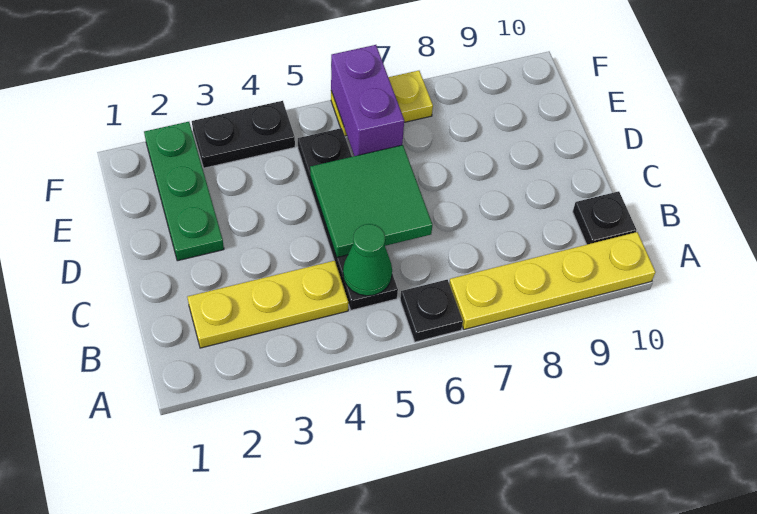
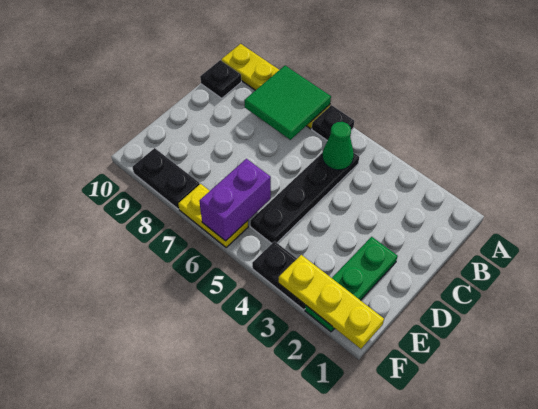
yellow plate B2:B4 level 1 -> yellow plate F1:F3 level 2
green tile C5:D6 level 2 -> green tile A7:B8 level 2
none -> black plate F8:F9 level 1

